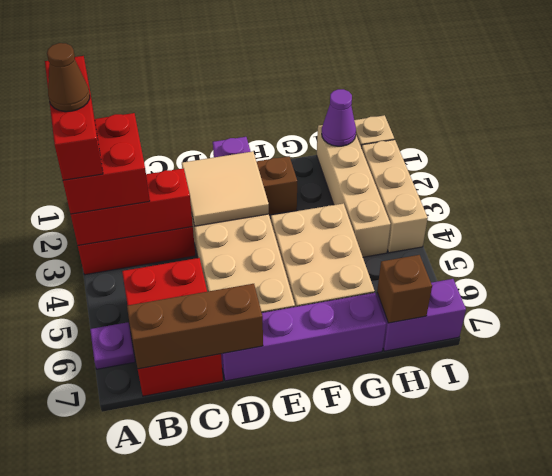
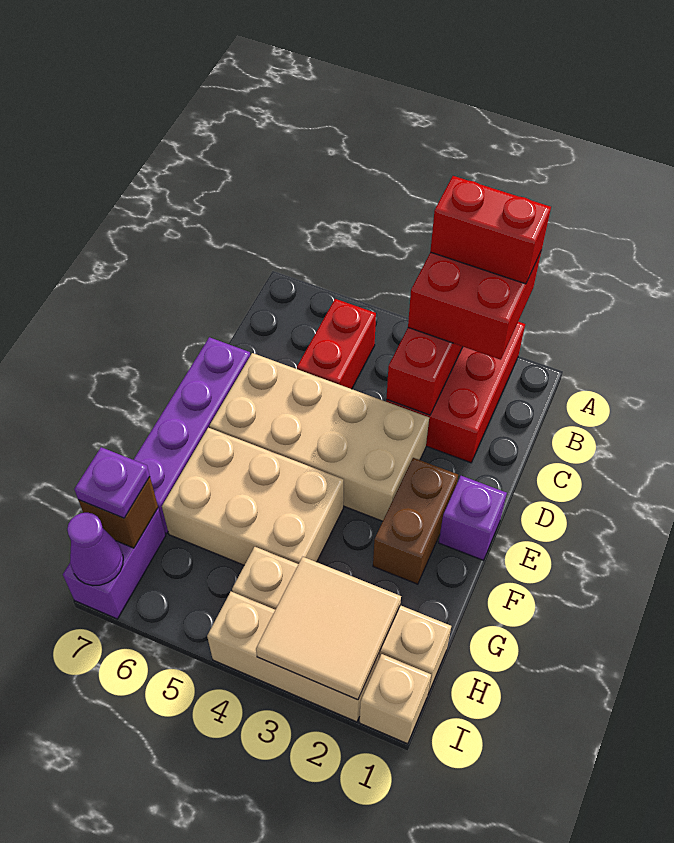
red brick A1:A3 level 4 -> red brick A2:A3 level 4
brown cone A2 level 5 -> none
purple plate A6 level 1 -> purple plate H7 level 3
red brick B5:C7 level 1 -> red brick B5:C5 level 1
brown brick B7:D7 level 2 -> none
tan tile D2:E3 level 2 -> tan tile H2:I3 level 2
purple cone H1 level 2 -> purple cone I7 level 2

